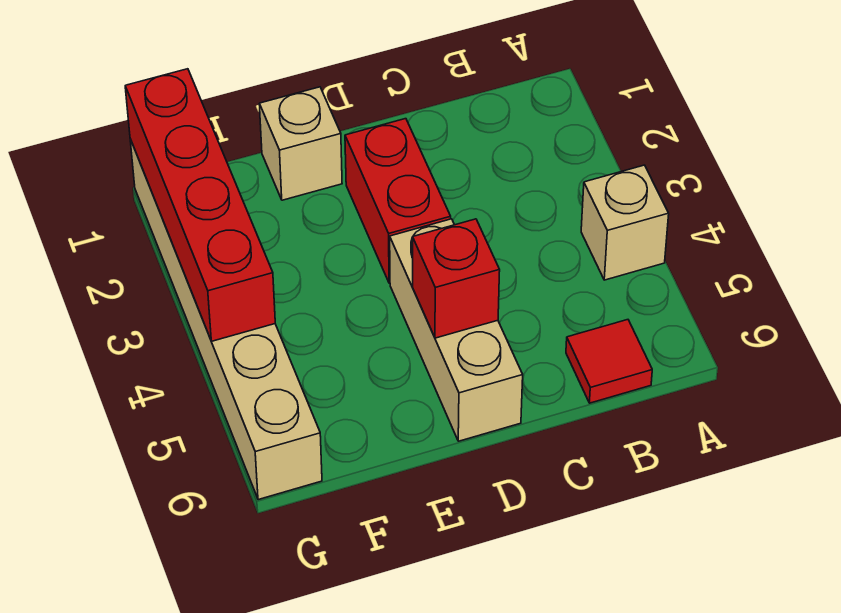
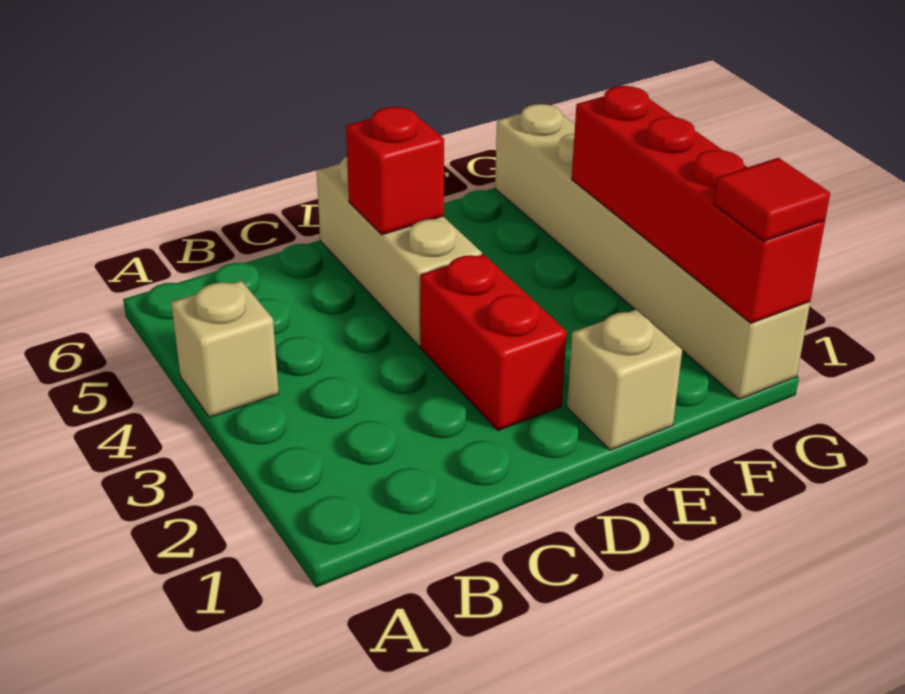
red tile B6 level 1 -> red tile G1 level 3

